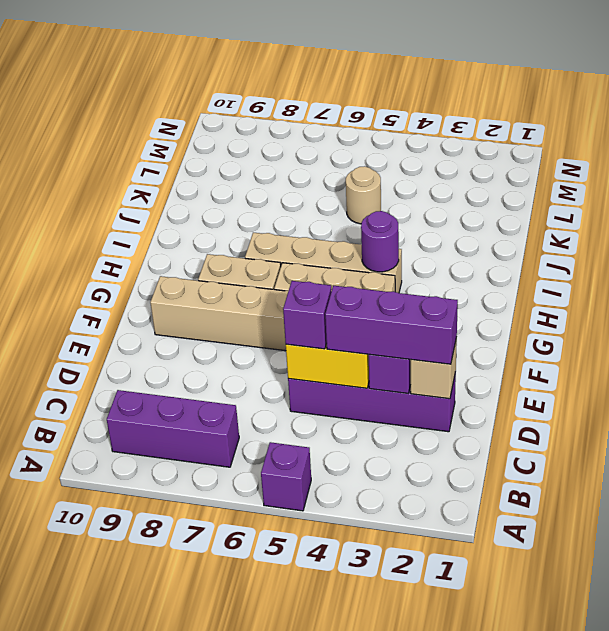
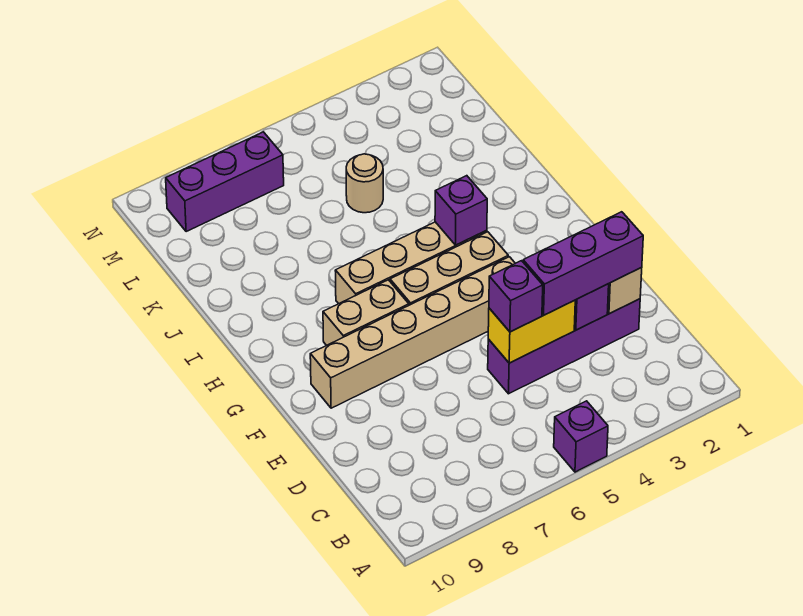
purple brick B7:B9 level 1 -> purple brick M7:M9 level 1
purple round brick H4 level 2 -> purple brick H4 level 2

